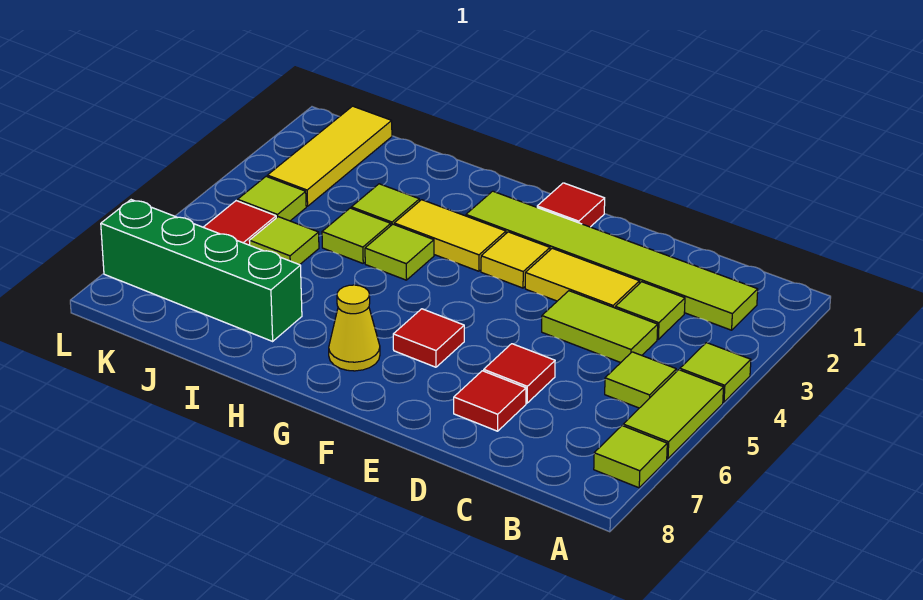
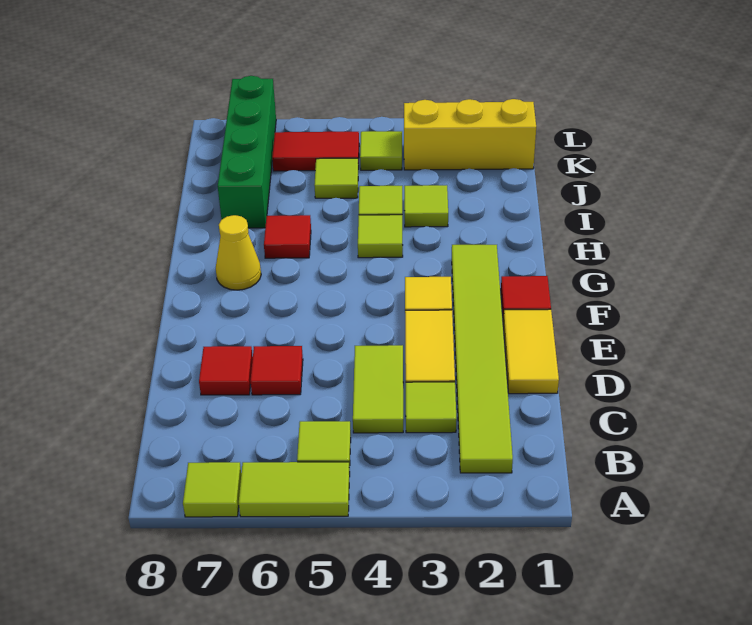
lime tile A4 level 1 -> none
red tile F6 level 1 -> red tile H6 level 1
yellow tile G3:H3 level 1 -> yellow tile D1:E1 level 1
yellow tile K1:K3 level 1 -> yellow brick K1:K3 level 1

